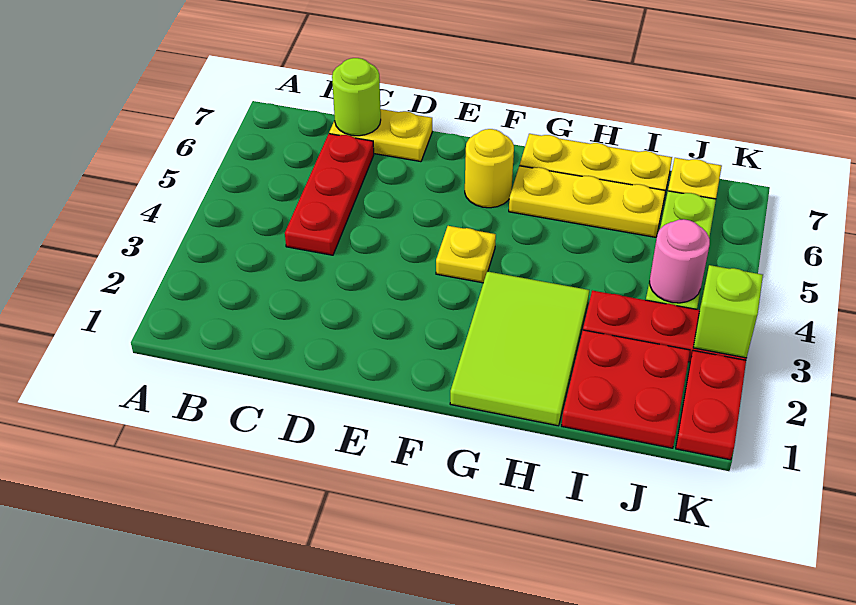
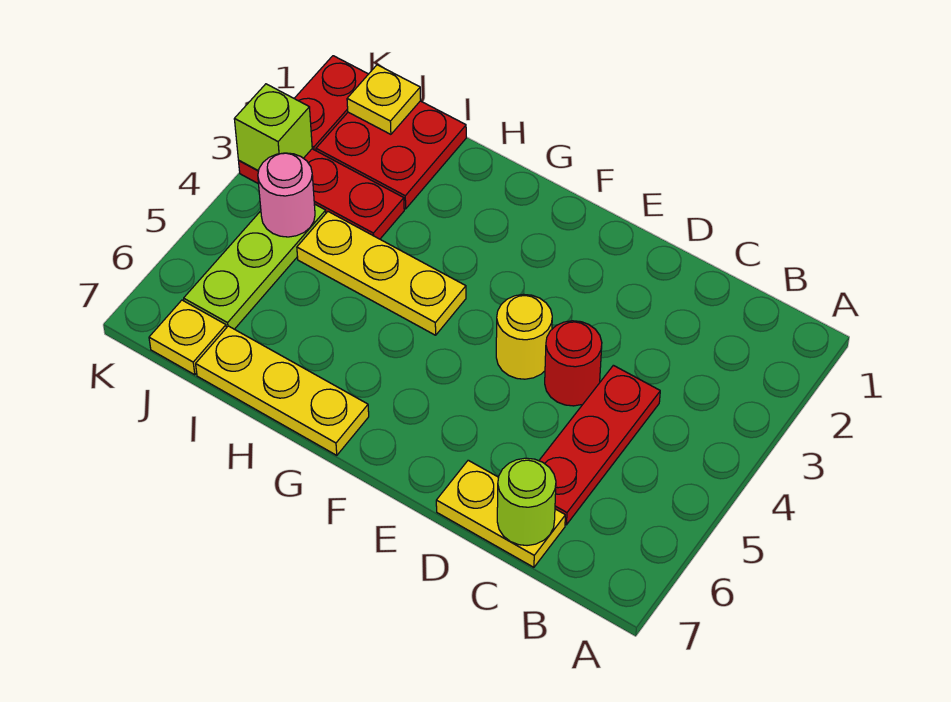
none -> red round brick D4 level 1
yellow plate F4 level 1 -> yellow plate J1 level 2
yellow round brick F6 level 1 -> yellow round brick E4 level 1
lime tile G1:H3 level 1 -> none
yellow plate G6:I6 level 1 -> yellow plate G4:I4 level 1

